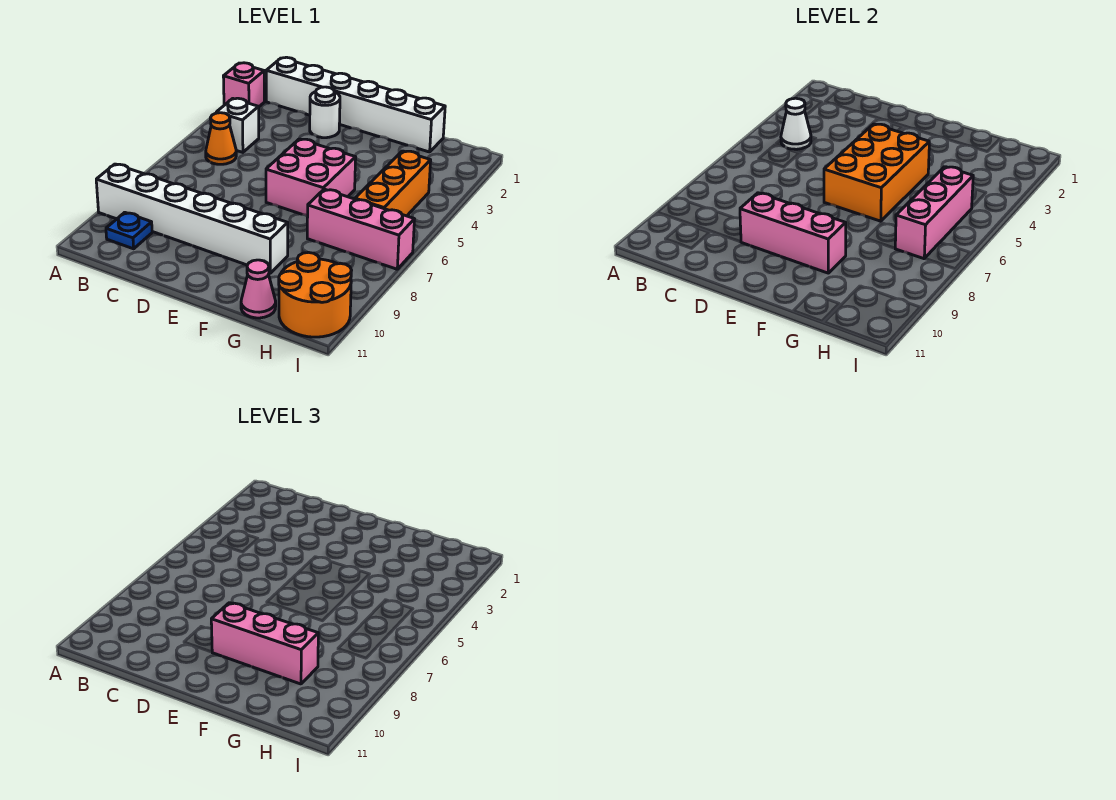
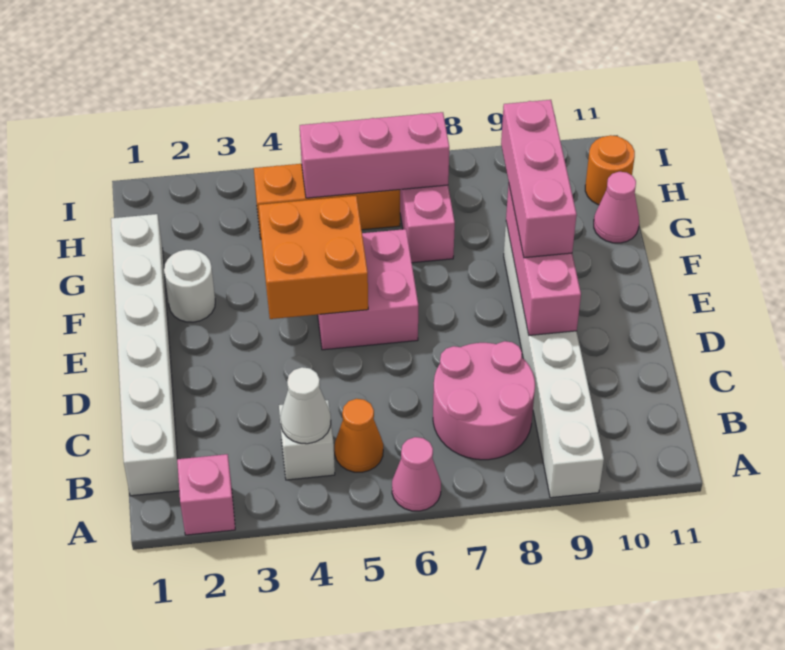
none -> pink cone A6 level 1
none -> pink round brick B7:C8 level 1
blue plate B10 level 1 -> none
white round brick D2 level 1 -> white round brick F2 level 1
orange brick E4:F6 level 2 -> orange brick E4:F5 level 2
orange round brick H10:I11 level 1 -> orange round brick H11 level 1

